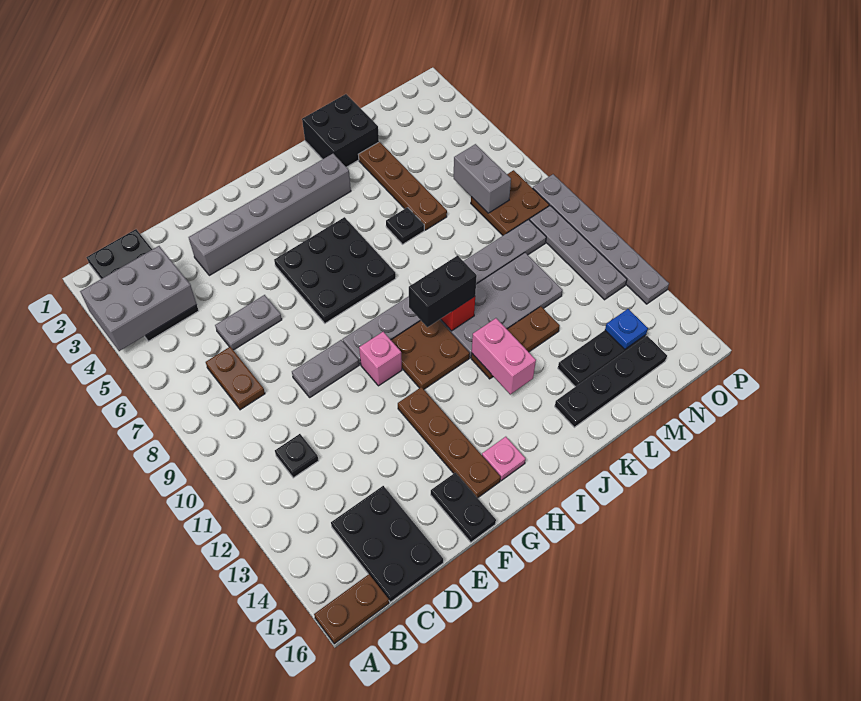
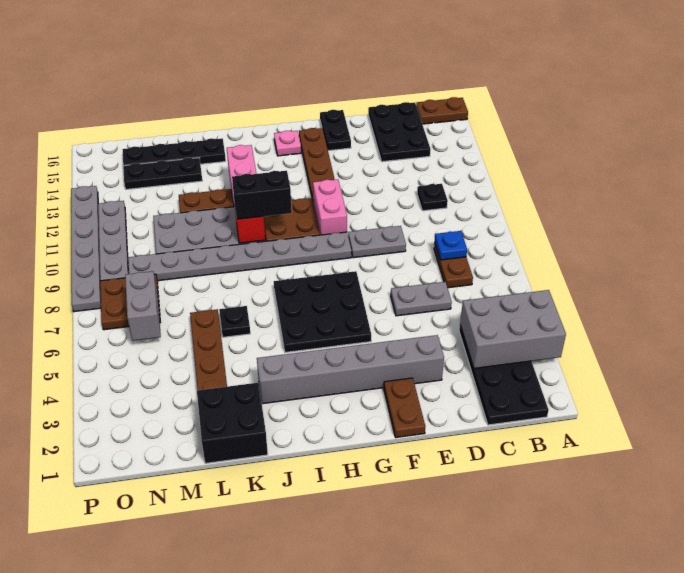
none -> brown plate F1:F2 level 1
pink brick G10 level 1 -> pink brick G10:G11 level 1
blue plate N14 level 2 -> blue plate C8 level 2

